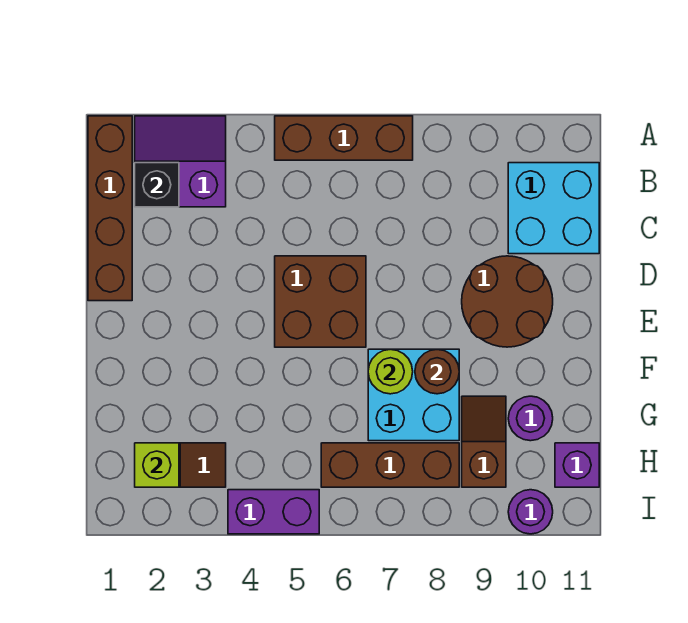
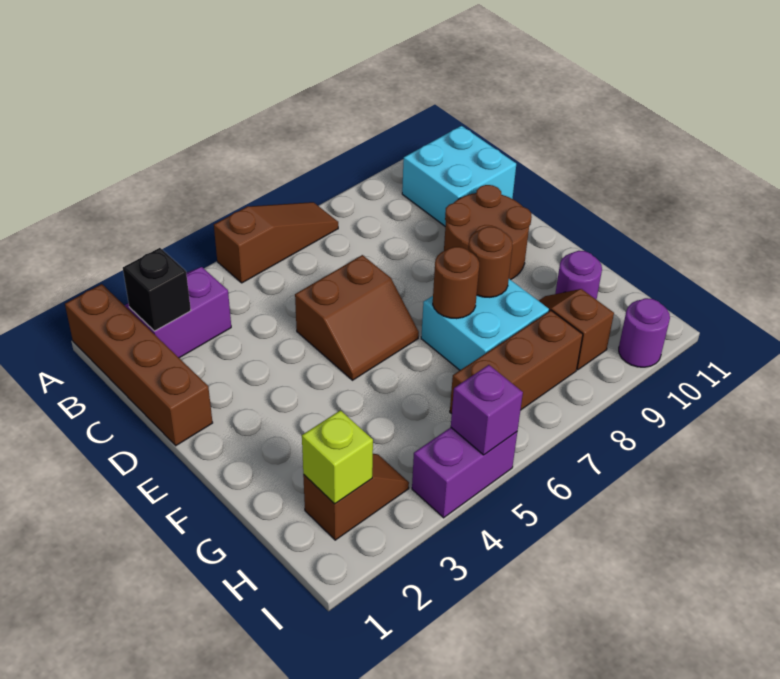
brown brick A5:A7 level 1 -> brown slope A5:A7 level 1 top 5
brown brick D5:E6 level 1 -> brown slope D5:E6 level 1 top D
lime round brick F7 level 2 -> brown round brick F7 level 2
purple brick H11 level 1 -> purple brick I5 level 2

